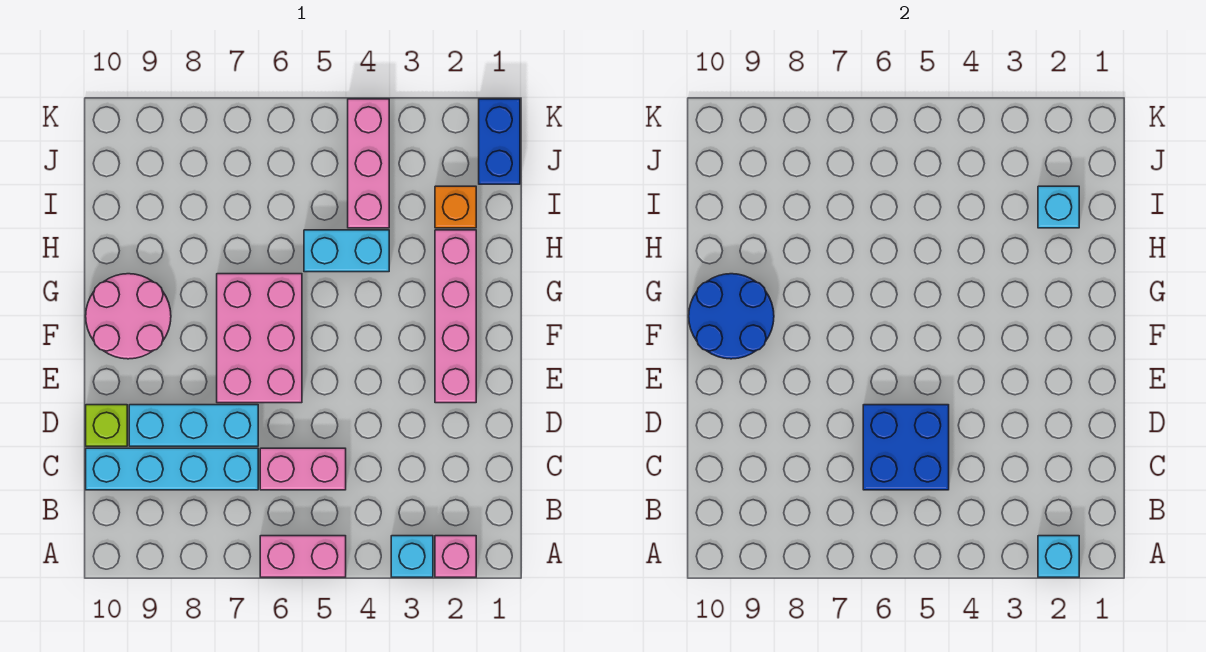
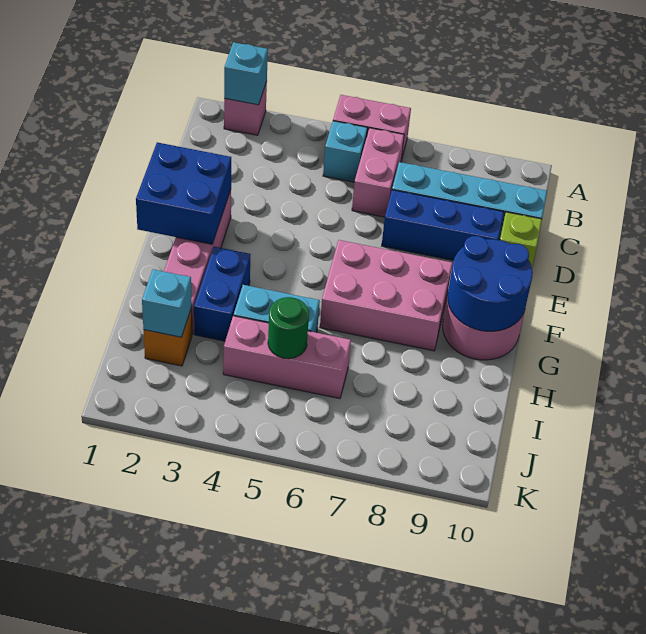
cyan brick A3 level 1 -> cyan brick B5 level 1
pink brick C5:C6 level 1 -> pink brick B6:C6 level 1
blue brick C5:D6 level 2 -> blue brick E1:F2 level 2
cyan brick D7:D9 level 1 -> blue brick D7:D9 level 1
pink brick E6:G7 level 1 -> pink brick F6:G8 level 1
pink brick I4:K4 level 1 -> pink brick I4:I6 level 1
none -> green round brick I5 level 2
blue brick J1:K1 level 1 -> blue brick G3:H3 level 1

